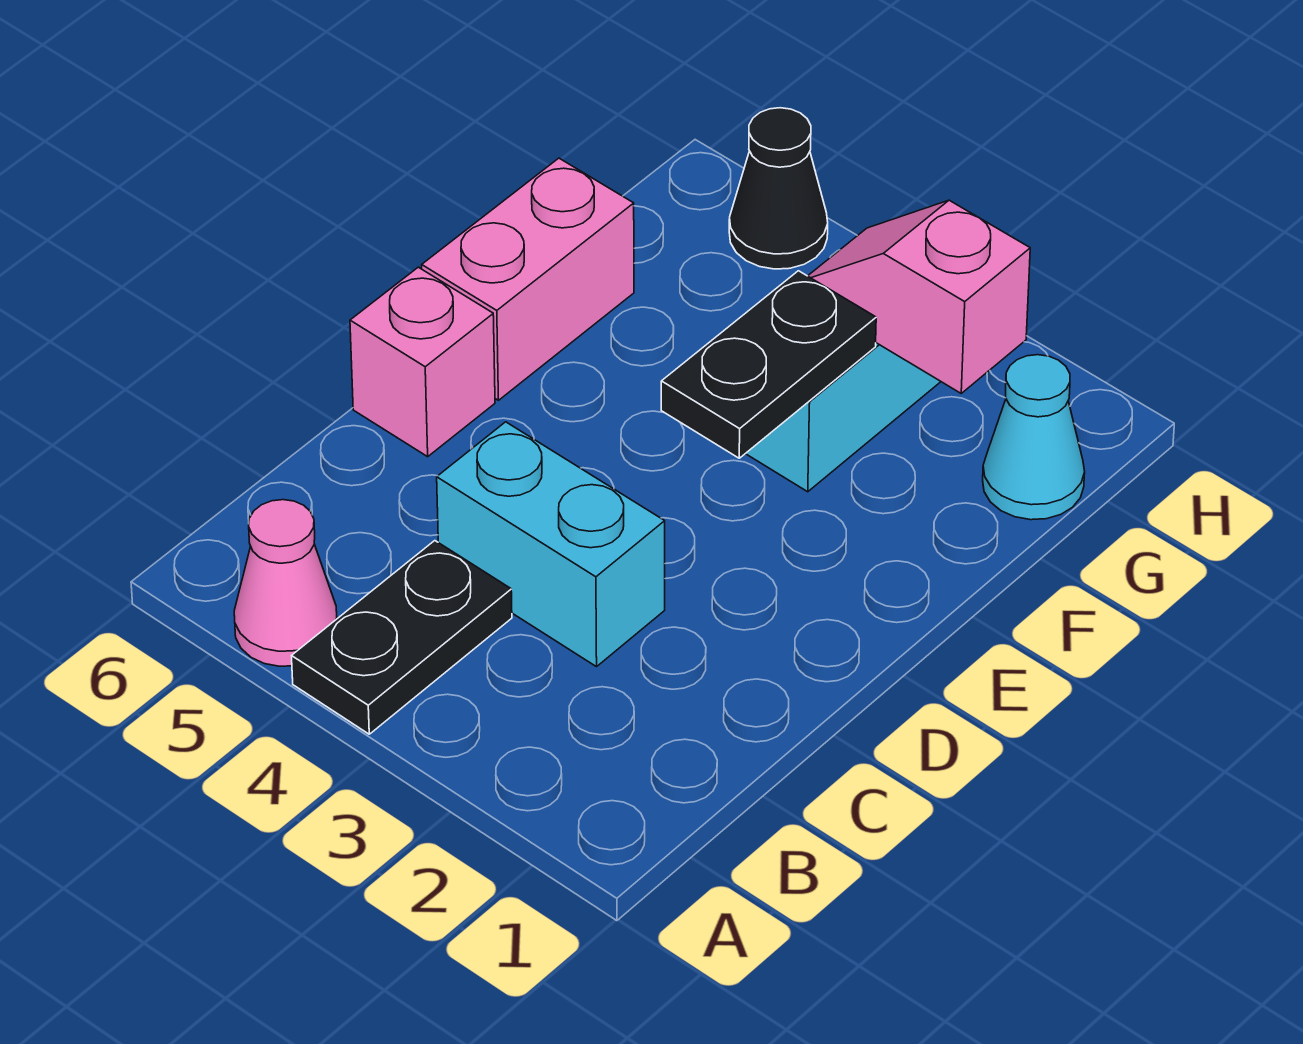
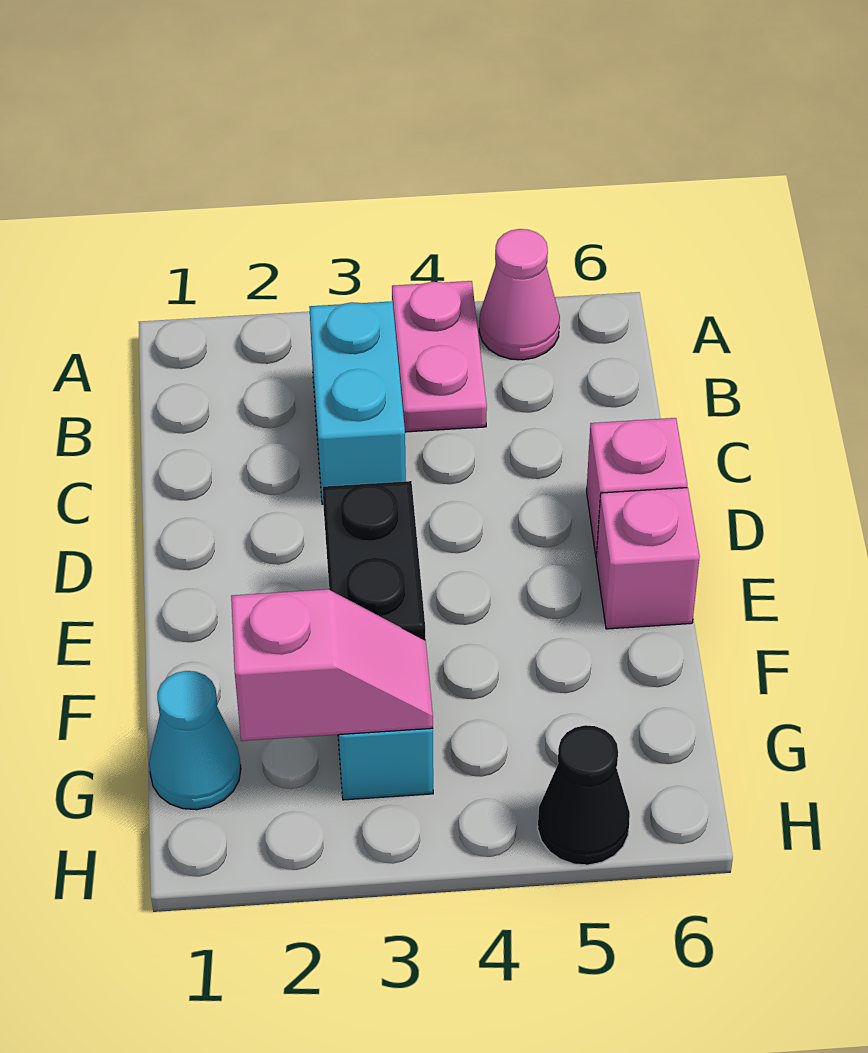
black plate A4:B4 level 1 -> pink plate A4:B4 level 1
cyan brick C3:C4 level 1 -> cyan brick B3:C3 level 1
pink brick E6:F6 level 1 -> pink brick E6 level 1

